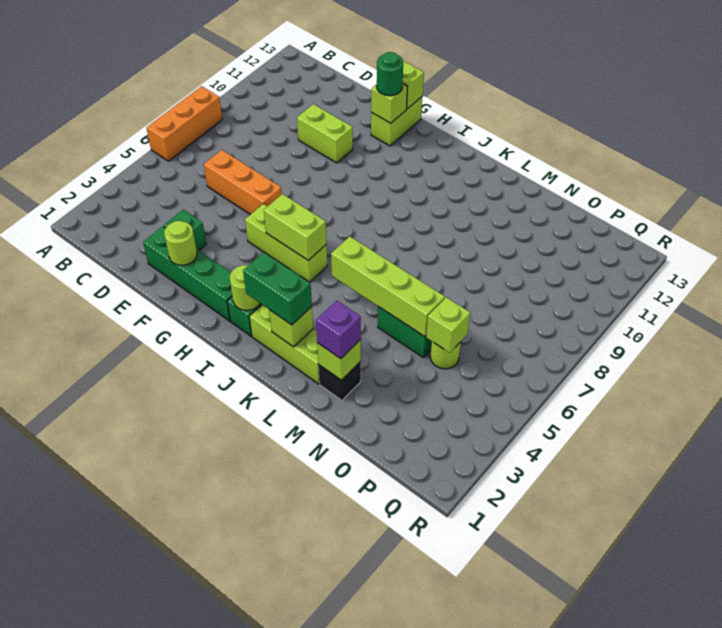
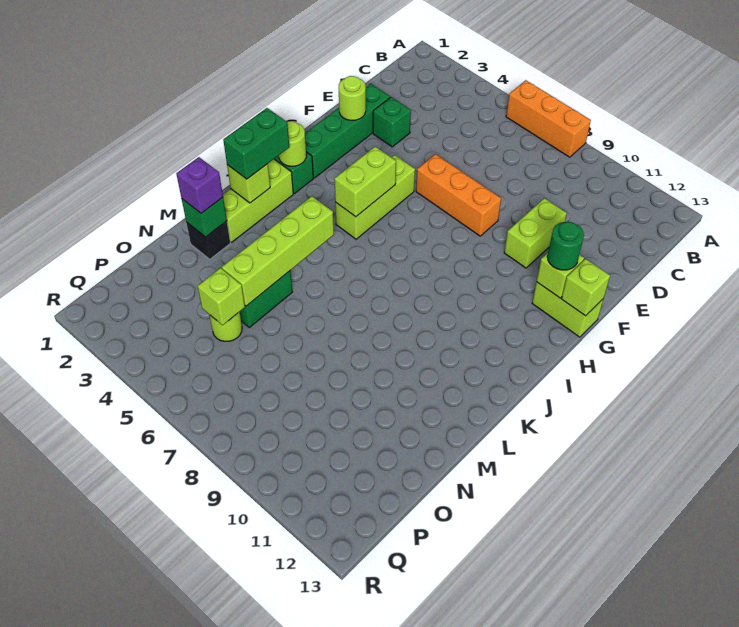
orange brick D6:F6 level 1 -> orange brick F6:F8 level 1
lime brick M2 level 2 -> green brick M2 level 2

